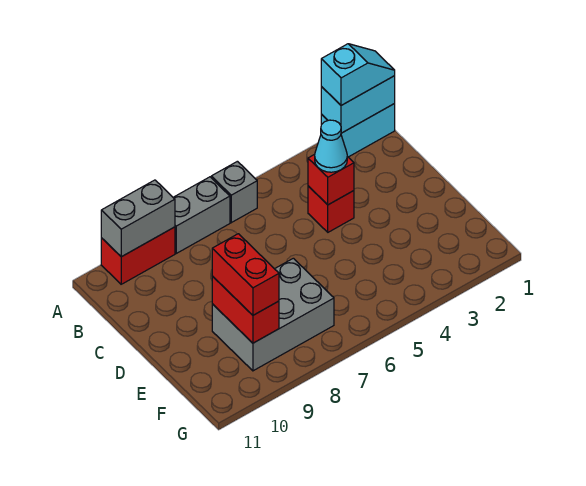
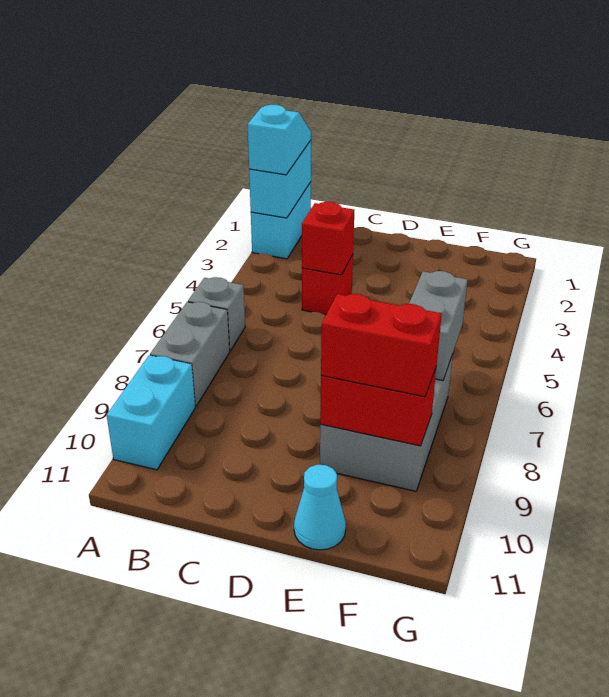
red brick A9:A10 level 1 -> cyan brick A9:A10 level 1
grey brick A9:A10 level 2 -> grey brick F6:F7 level 2
cyan cone C4 level 3 -> cyan cone E11 level 1

